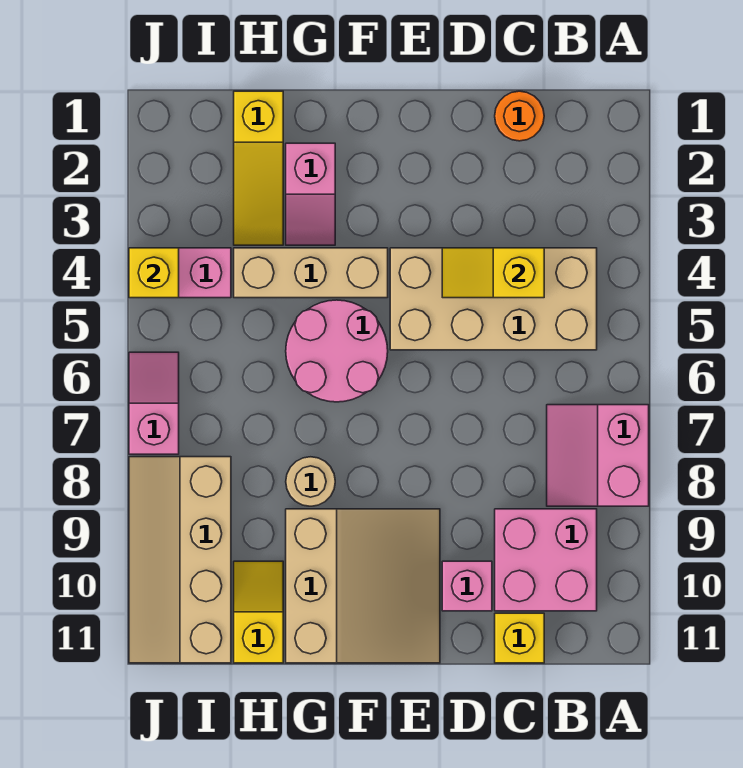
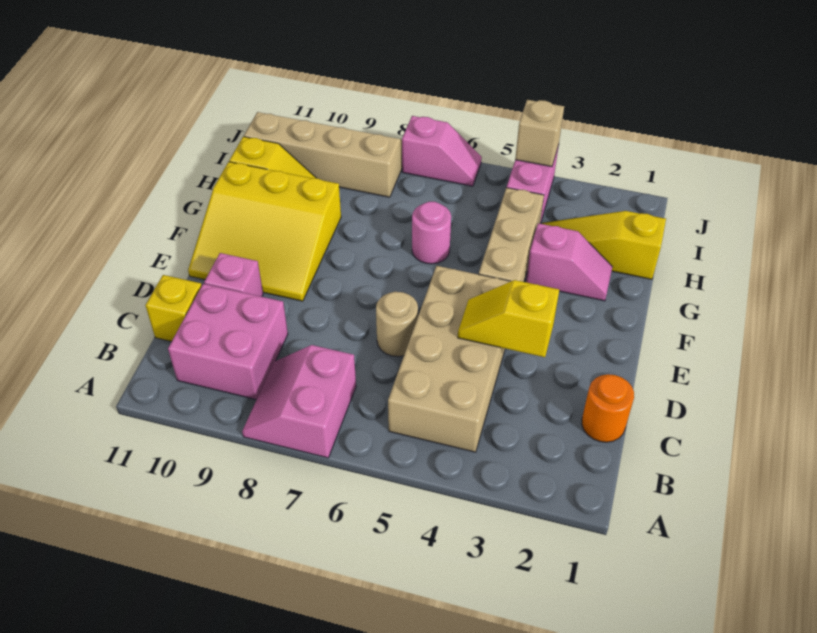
pink slope A7:B8 level 1 top A -> pink slope A7:B8 level 1 top 7
yellow slope C4:D4 level 2 top C -> yellow slope D3:D4 level 2 top 3
tan slope E9:G11 level 1 top G -> yellow slope E9:G11 level 1 top G
pink round brick F5:G6 level 1 -> pink round brick G6 level 1
pink slope G2:G3 level 1 top 2 -> pink slope G2:G3 level 1 top 3
tan round brick G8 level 1 -> tan round brick D6 level 1
yellow brick J4 level 2 -> tan brick J4 level 2

